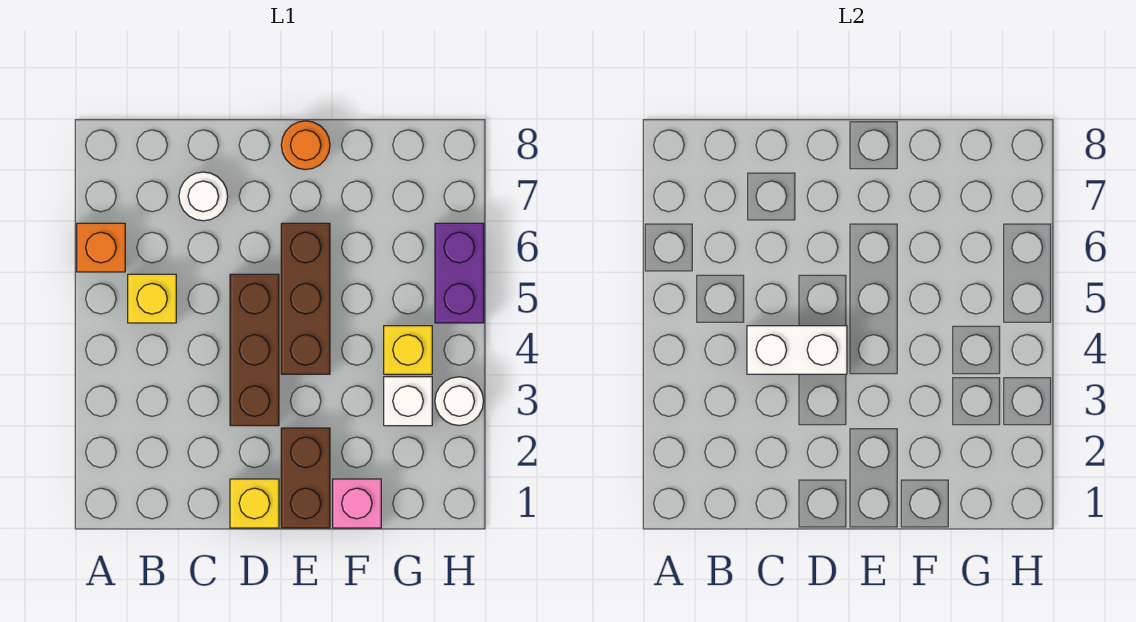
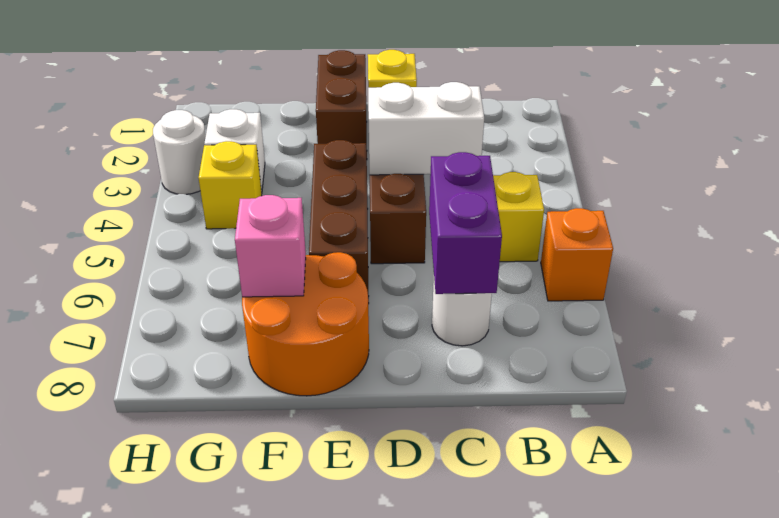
orange round brick E8 level 1 -> orange round brick E7:F8 level 1
pink brick F1 level 1 -> pink brick F7 level 2
purple brick H5:H6 level 1 -> purple brick C6:C7 level 2

